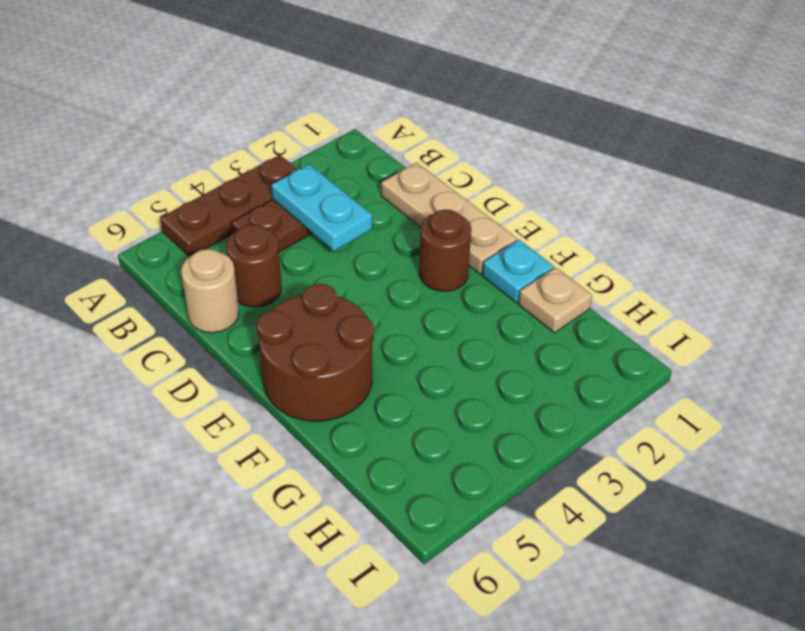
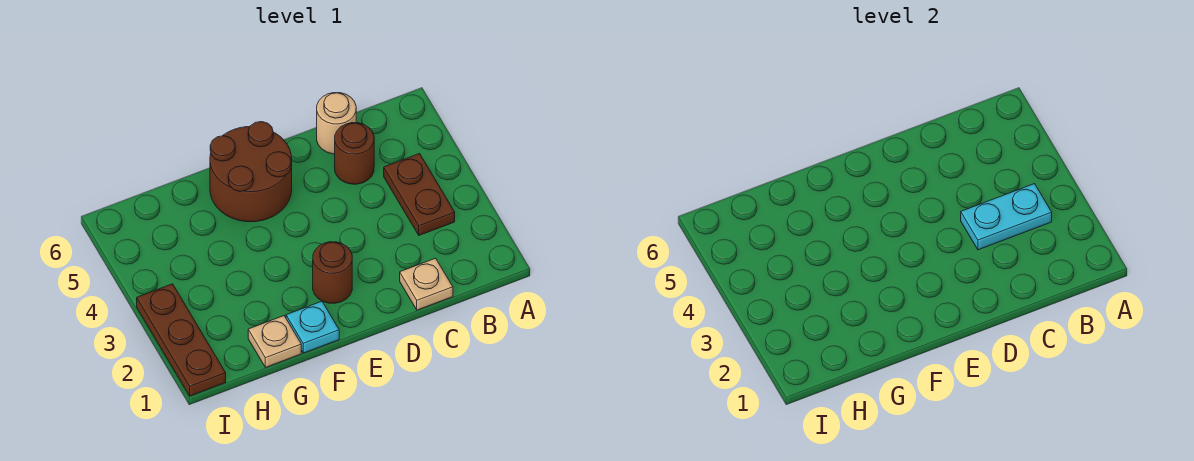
brown plate A3:A5 level 1 -> brown plate I1:I3 level 1
tan plate C1:E1 level 1 -> tan plate C1 level 1

